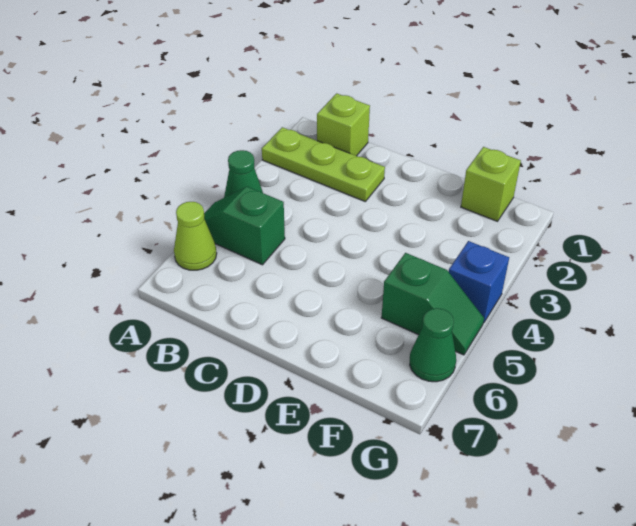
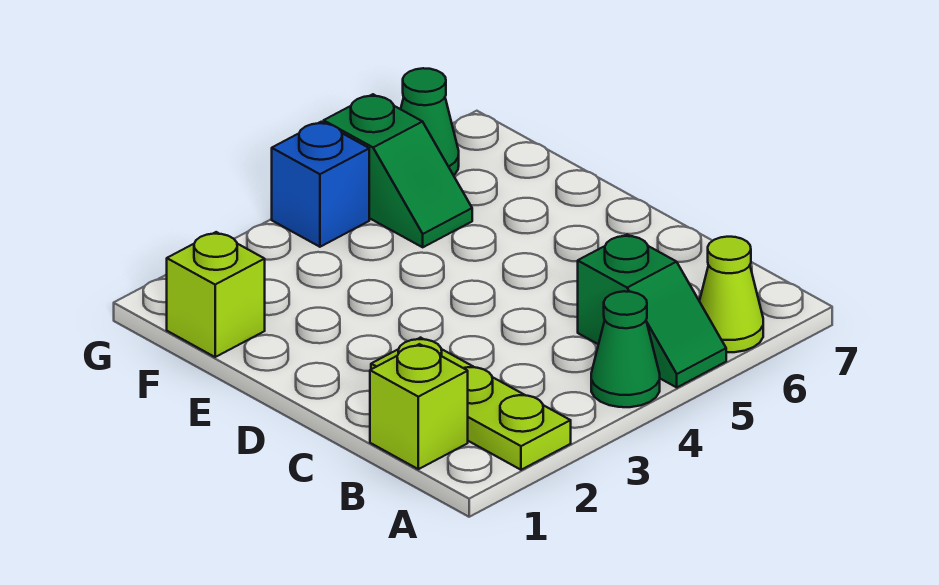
green slope F5:G5 level 1 top F -> green slope F5:G5 level 1 top G

